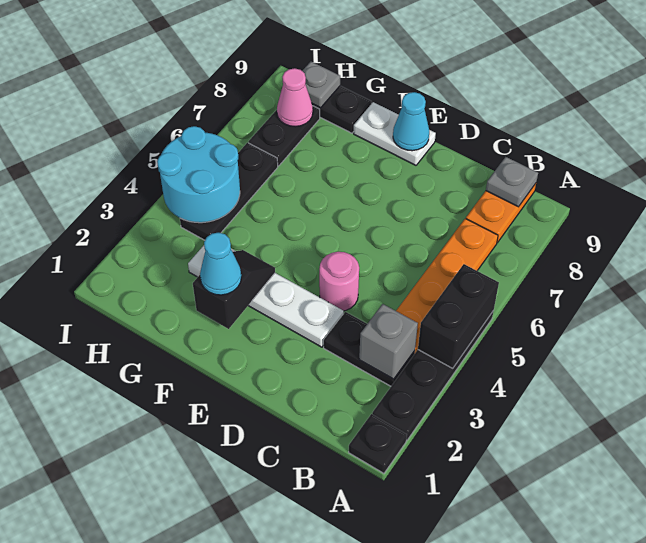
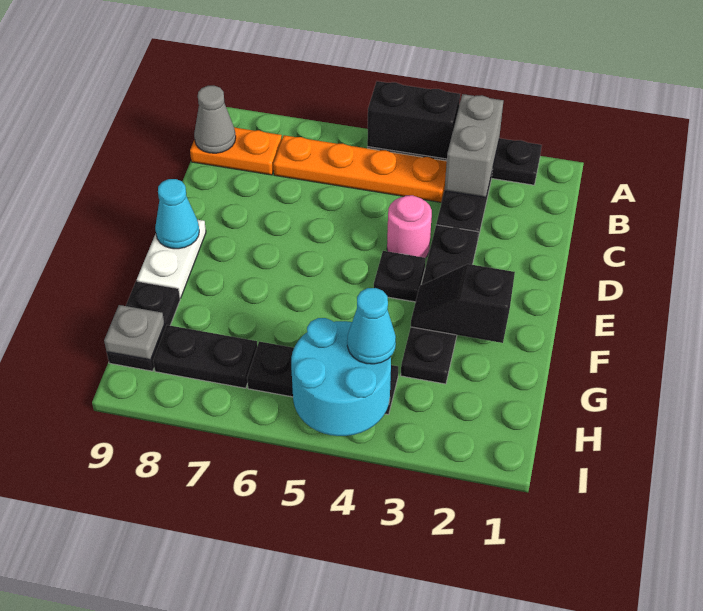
black plate A1 level 1 -> black plate E4 level 1
grey brick B3 level 2 -> grey brick A3:B3 level 2
grey plate B9 level 2 -> grey cone B9 level 2
white plate D3:G3 level 1 -> black plate D3:G3 level 1
cyan cone F2 level 3 -> cyan cone H4 level 3
pink cone H8 level 2 -> none

